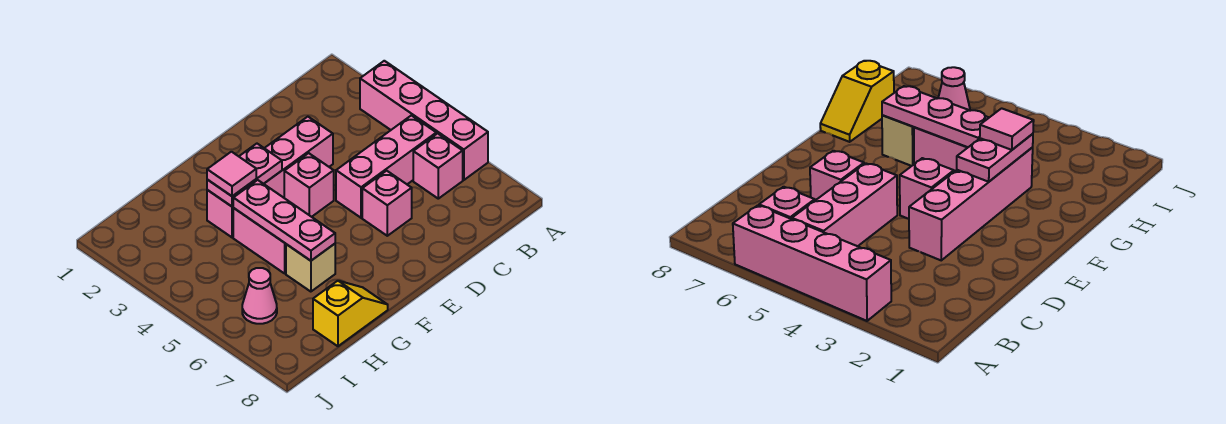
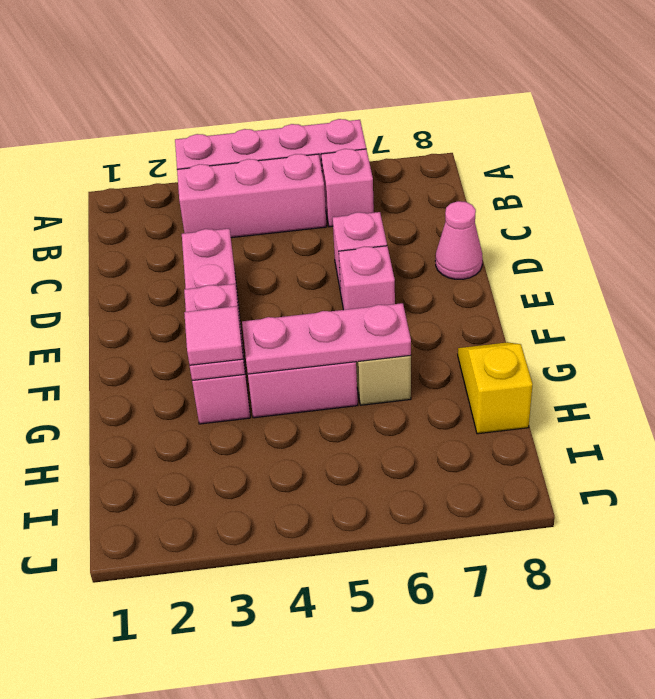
pink brick B5:D5 level 1 -> pink brick B3:B5 level 1
pink brick E4 level 1 -> pink brick E6 level 1
pink cone I6 level 1 -> pink cone D8 level 1

